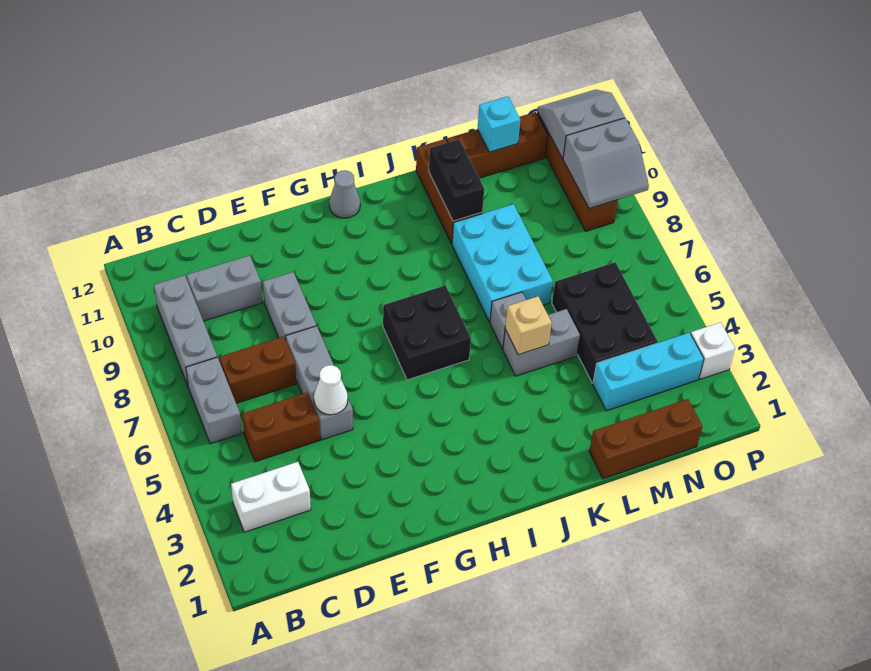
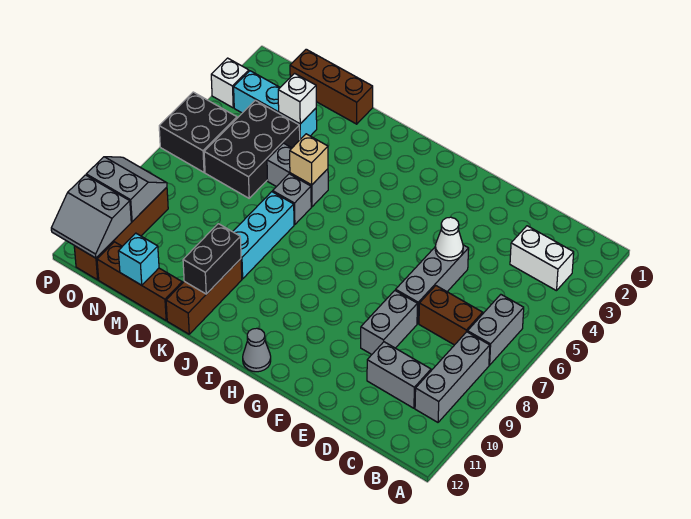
brown brick C5:D5 level 1 -> none
black brick H6:I7 level 1 -> black brick O5:P6 level 1
cyan brick K7:L9 level 1 -> cyan brick K7:K9 level 1
none -> white brick M3 level 2

